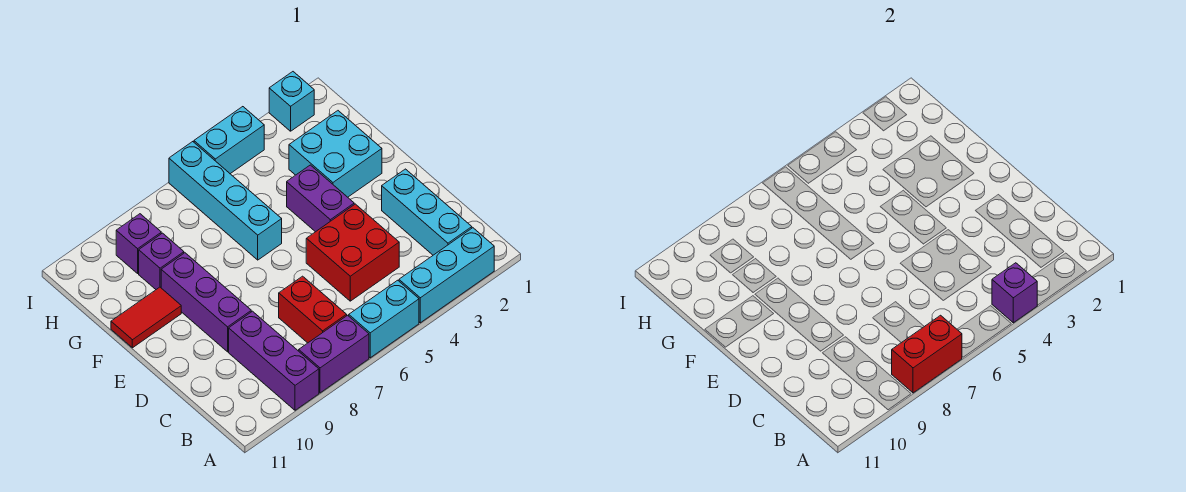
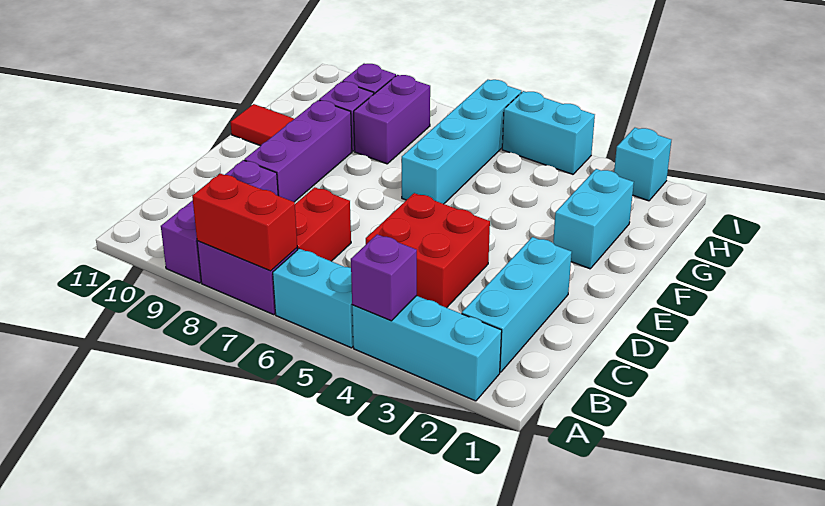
purple brick E4:F4 level 1 -> purple brick G8:H8 level 1
cyan brick F2:G3 level 1 -> cyan brick F2:G2 level 1

